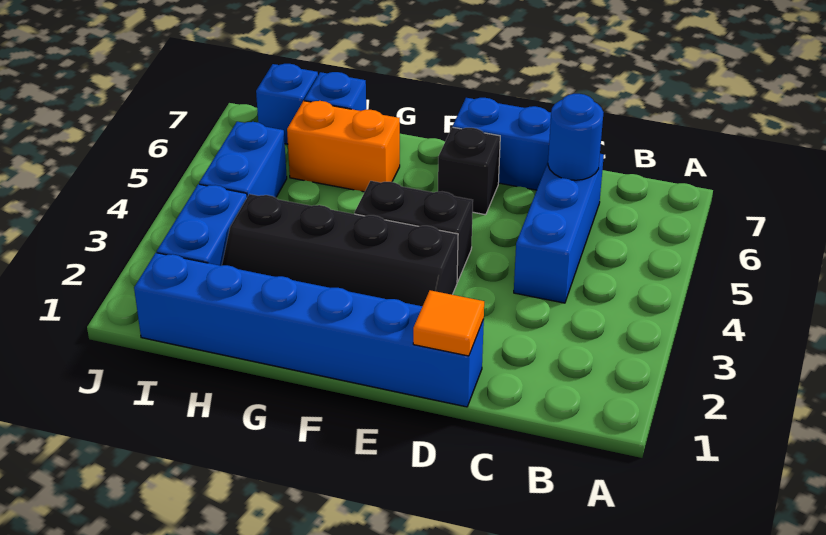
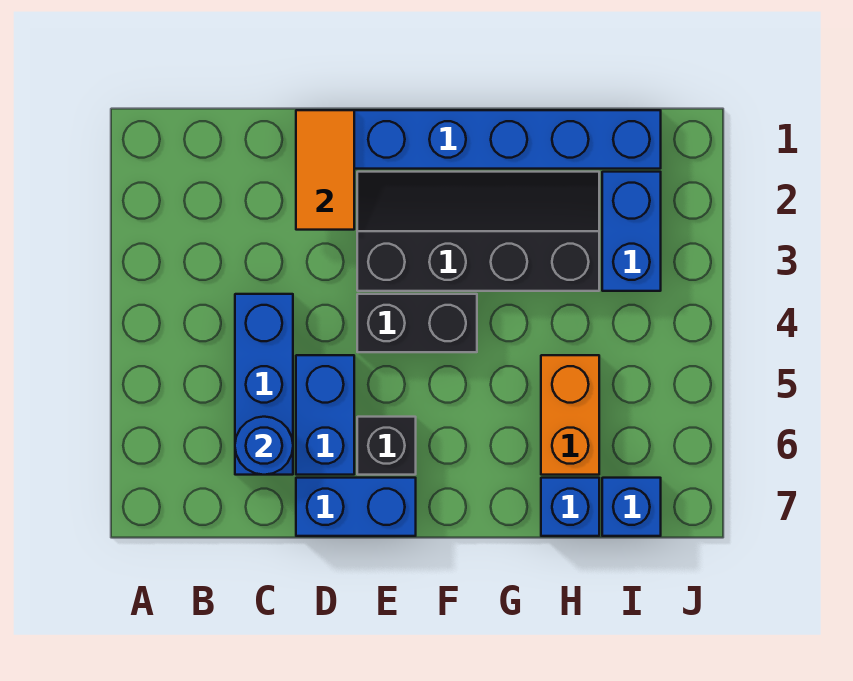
orange tile D1 level 2 -> orange tile D1:D2 level 2
orange brick G6:H6 level 1 -> orange brick H5:H6 level 1
blue brick I4:I5 level 1 -> blue brick D5:D6 level 1

